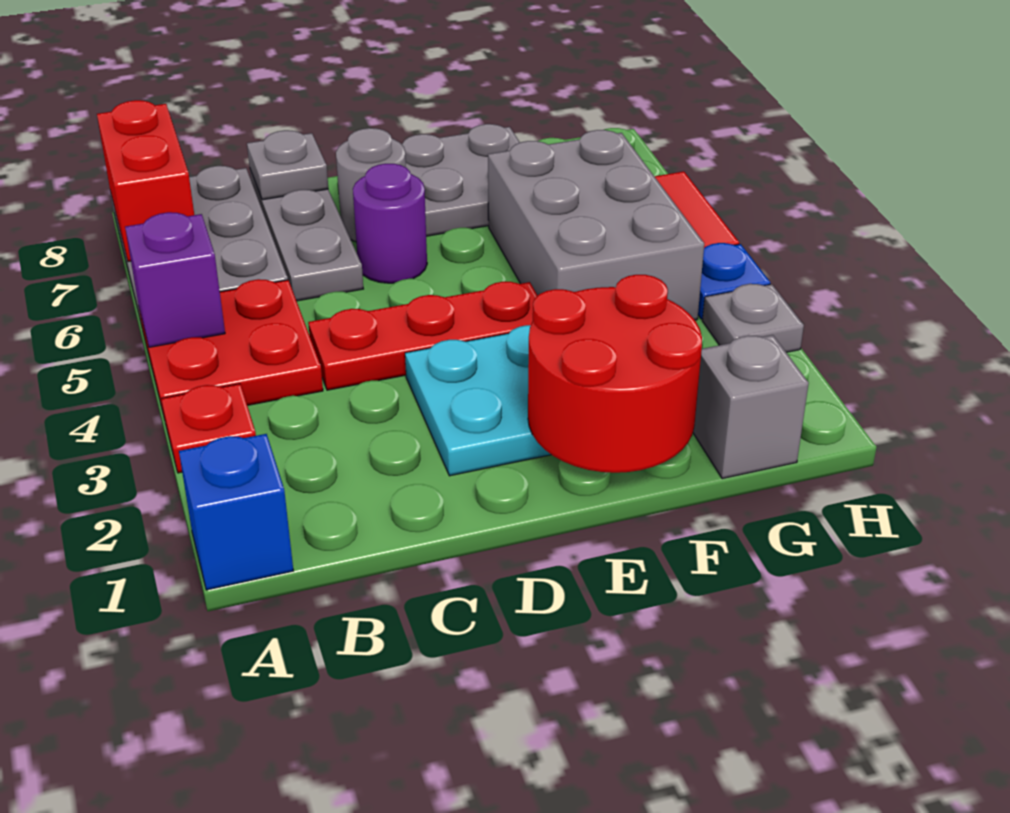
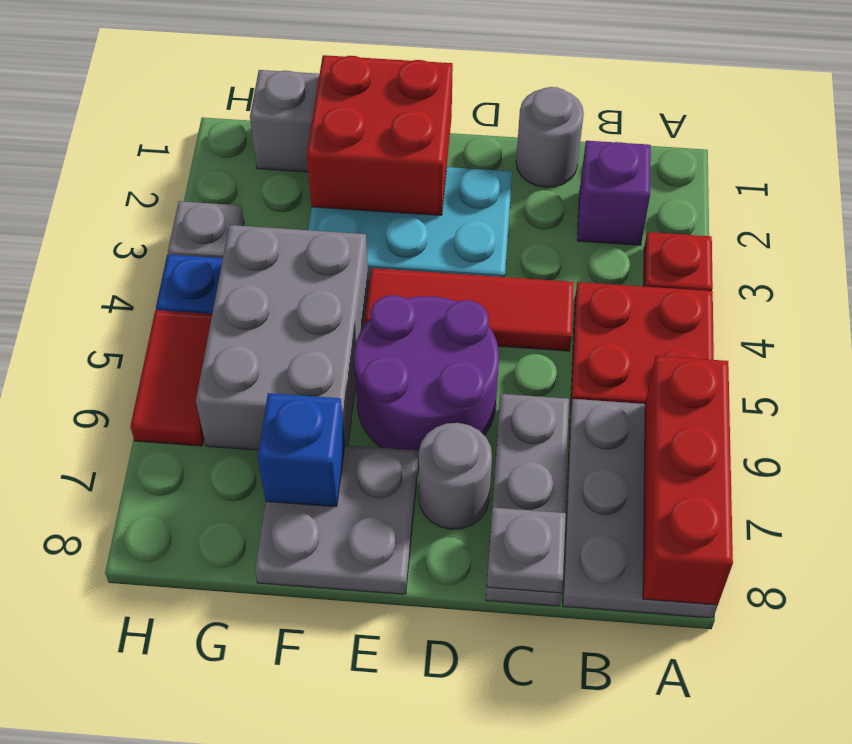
blue brick A1 level 1 -> blue brick F7 level 2
purple brick A5 level 2 -> purple brick B2 level 1
red brick A7:A8 level 2 -> red brick A6:A8 level 2
none -> grey round brick C1 level 1
red plate C4:E4 level 1 -> red tile C4:E4 level 1
purple round brick D6 level 1 -> purple round brick D5:E6 level 1
red round brick E1:F2 level 2 -> red brick E1:F2 level 2

